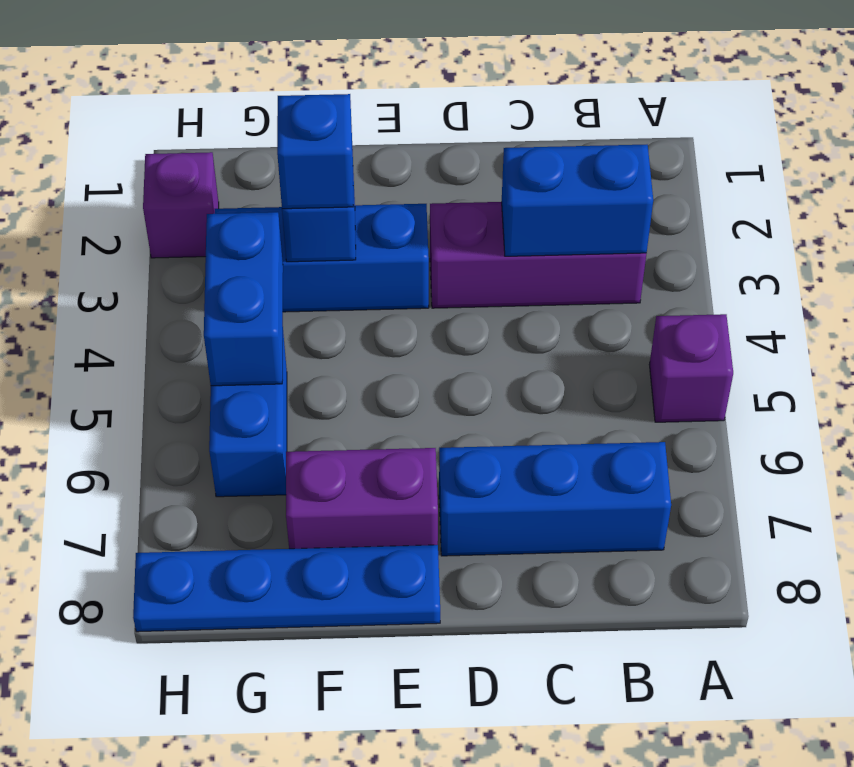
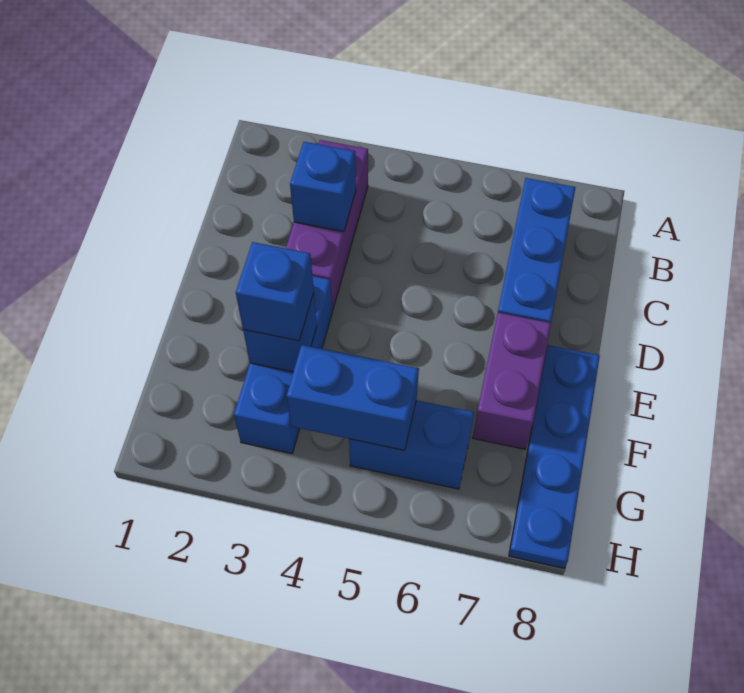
purple brick A5 level 1 -> none
blue brick B3:C3 level 2 -> blue brick C3 level 2
purple brick H2 level 1 -> none

